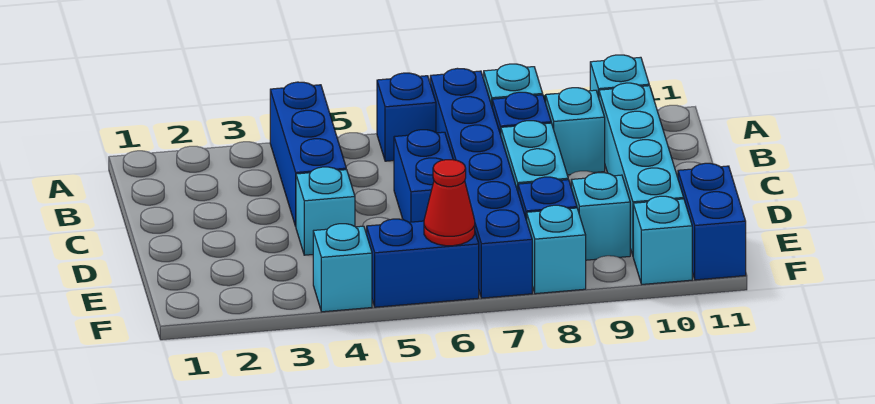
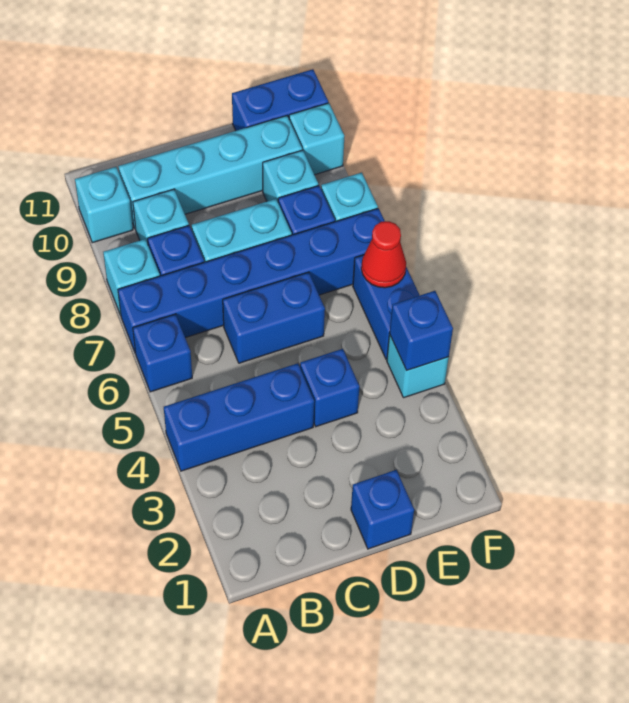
none -> blue brick D1 level 1
cyan brick D4 level 1 -> blue brick D4 level 1
none -> blue brick F4 level 2

